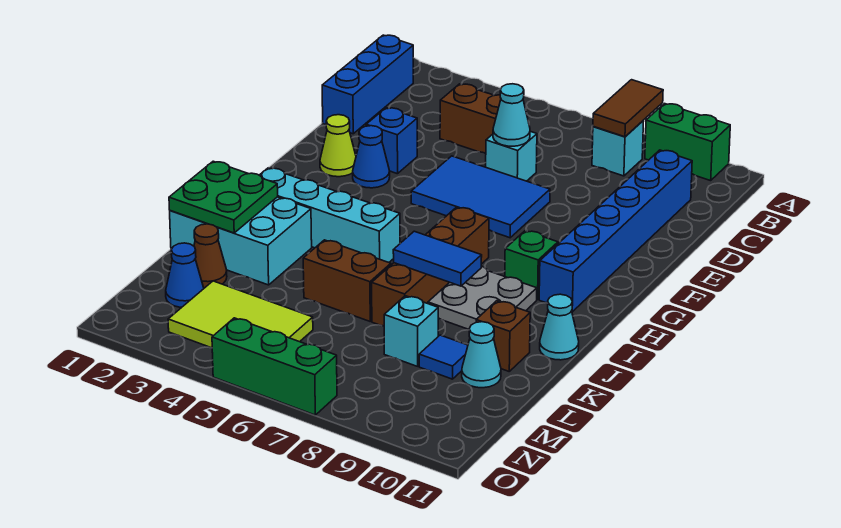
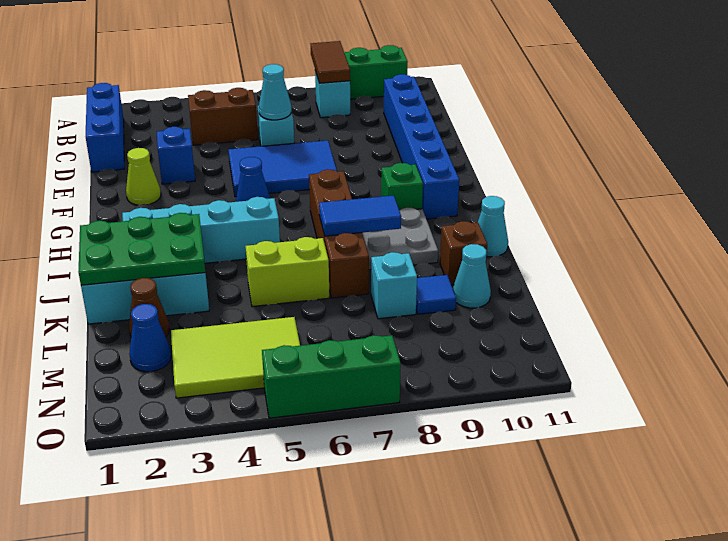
blue cone F3 level 1 -> blue cone G5 level 1
green plate J1:K2 level 2 -> green plate J1:K3 level 2
brown brick K5:K6 level 1 -> lime brick K5:K6 level 1

